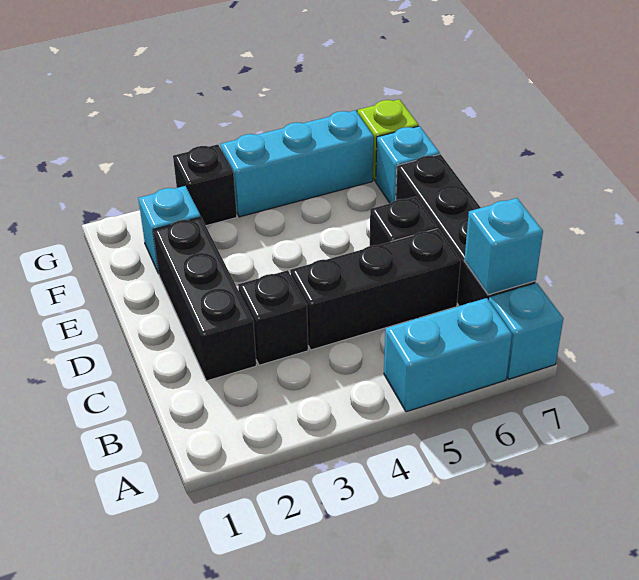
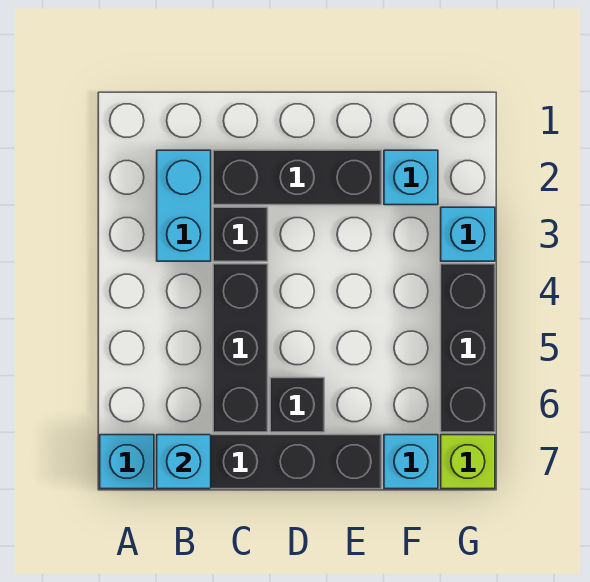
cyan brick A5:A6 level 1 -> cyan brick B2:B3 level 1
black brick G3 level 1 -> cyan brick G3 level 1
cyan brick G4:G6 level 1 -> black brick G4:G6 level 1

